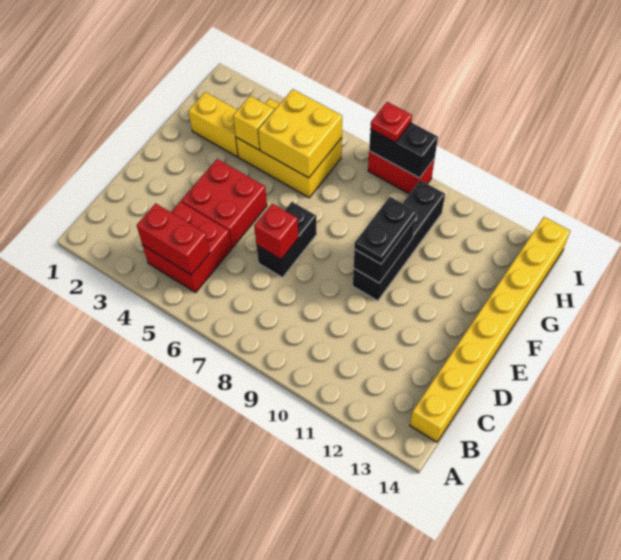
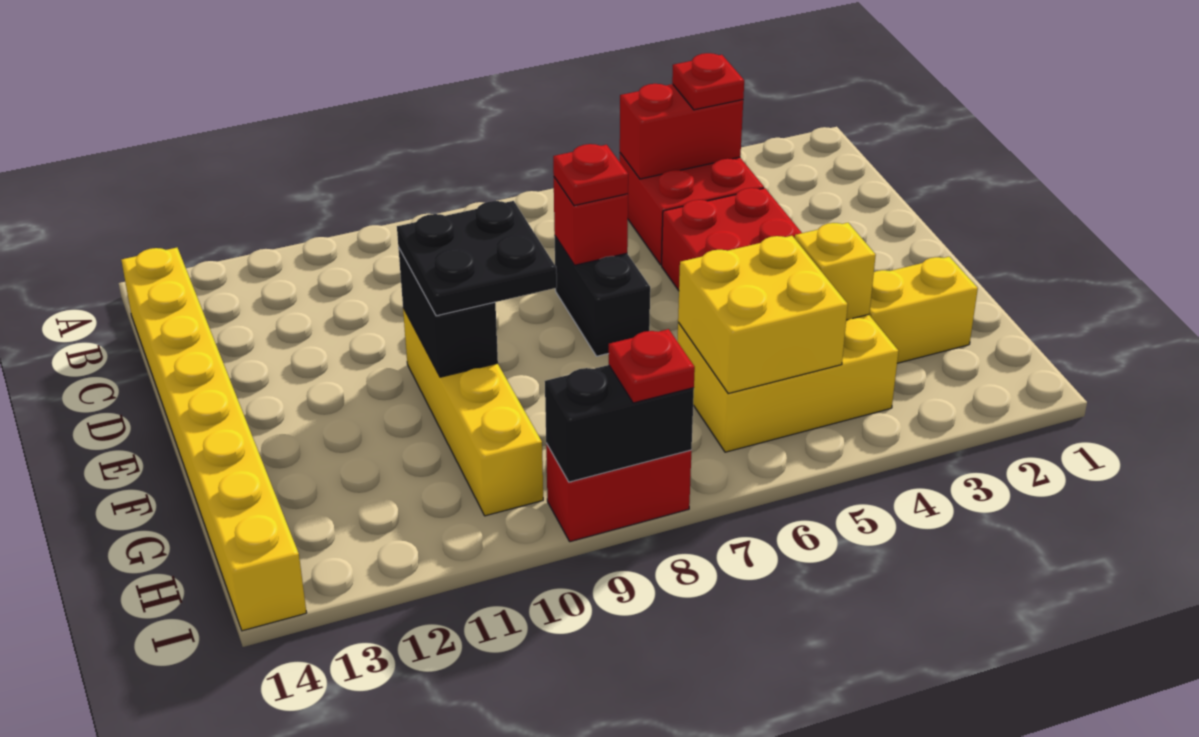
none -> red plate B4 level 3
none -> red plate D7 level 3
black brick E10:H10 level 1 -> yellow brick E10:H10 level 1
black plate E10:F10 level 3 -> black plate E9:F10 level 3

